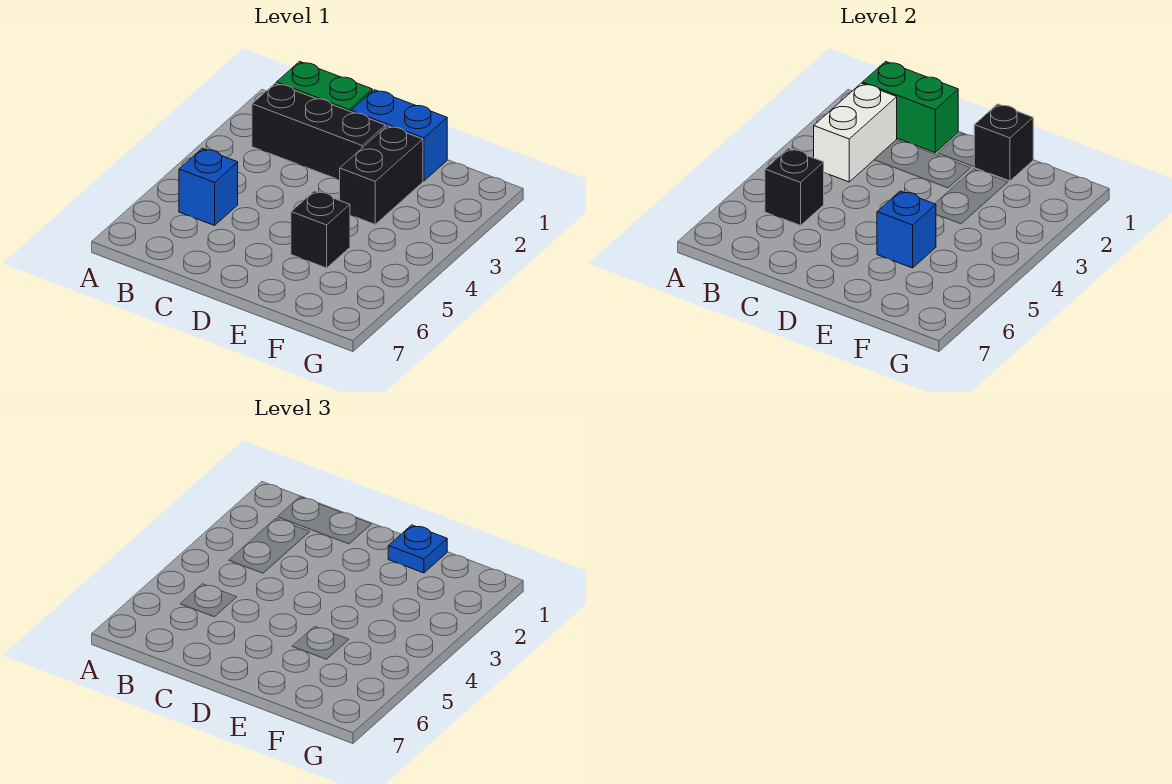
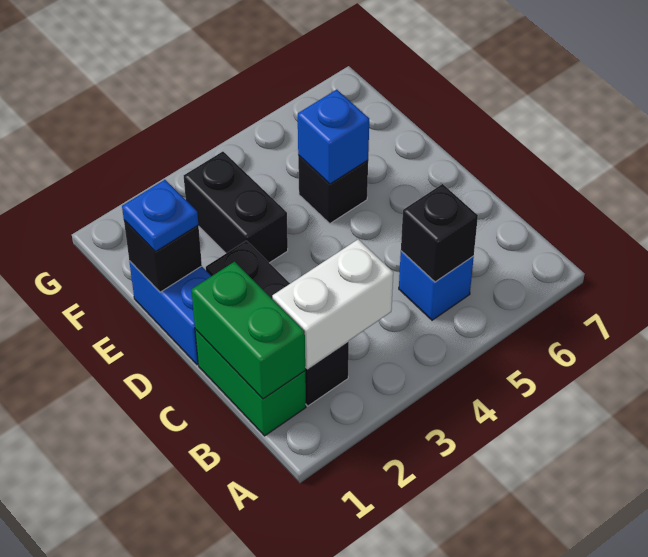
black brick E2:E3 level 1 -> black brick E3:F3 level 1

